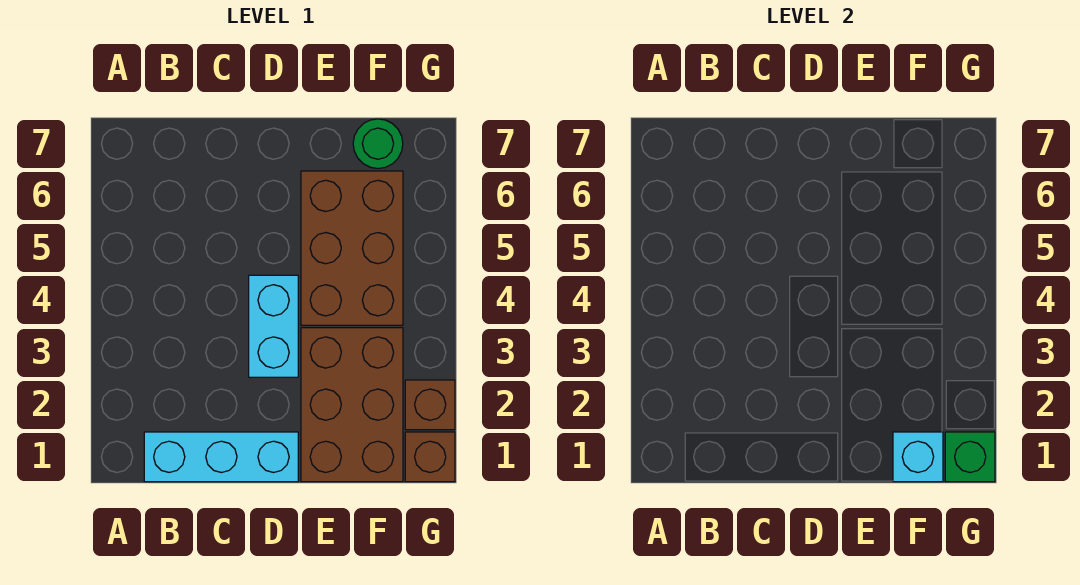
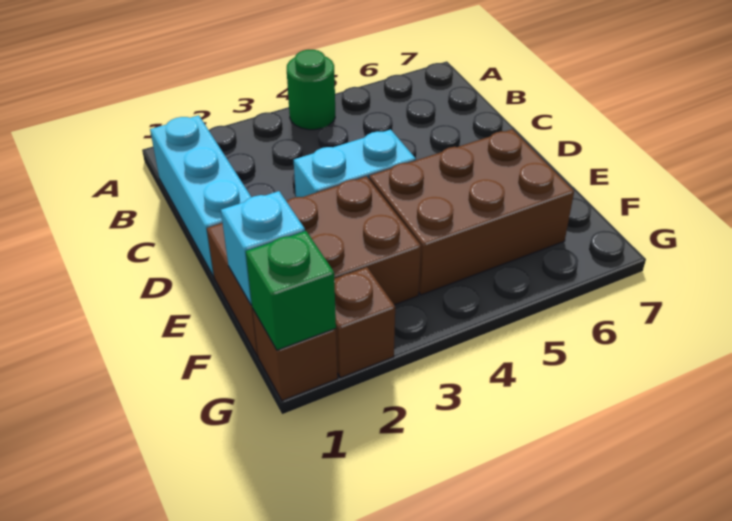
green round brick F7 level 1 -> green round brick A4 level 1

